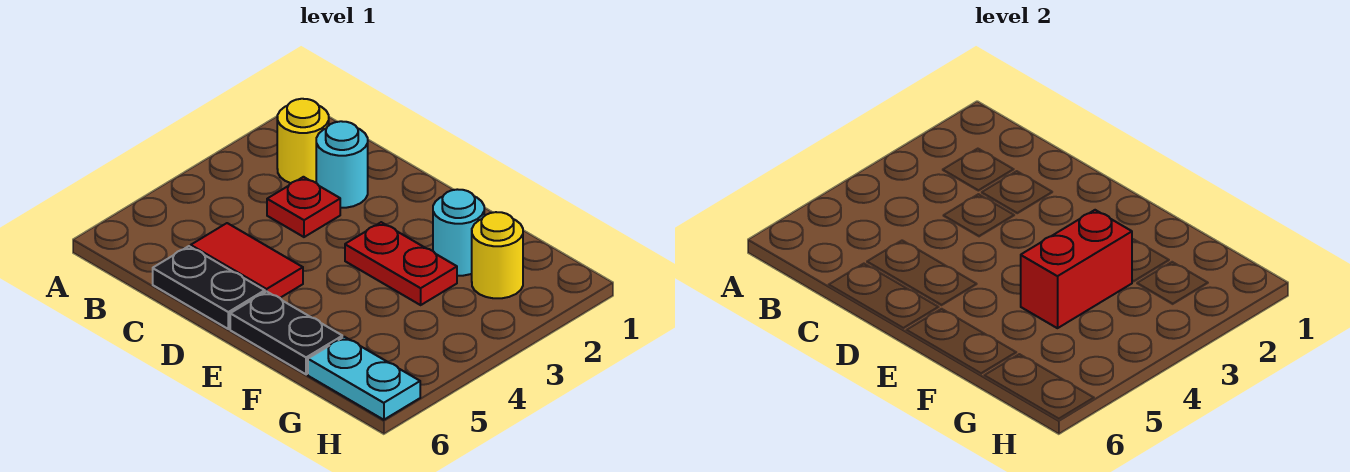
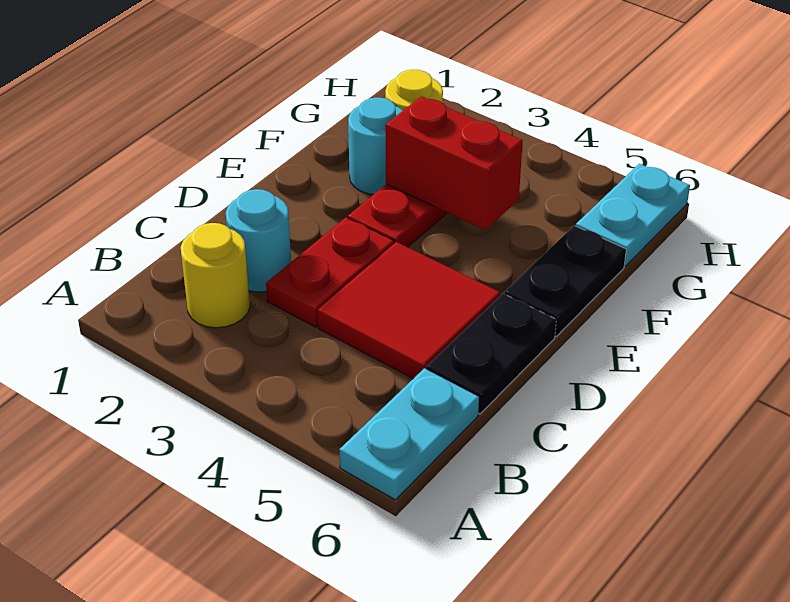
none -> cyan plate A6:B6 level 1
red plate C3 level 1 -> red plate C3:D3 level 1
red tile C5:D5 level 1 -> red tile C4:D5 level 1

